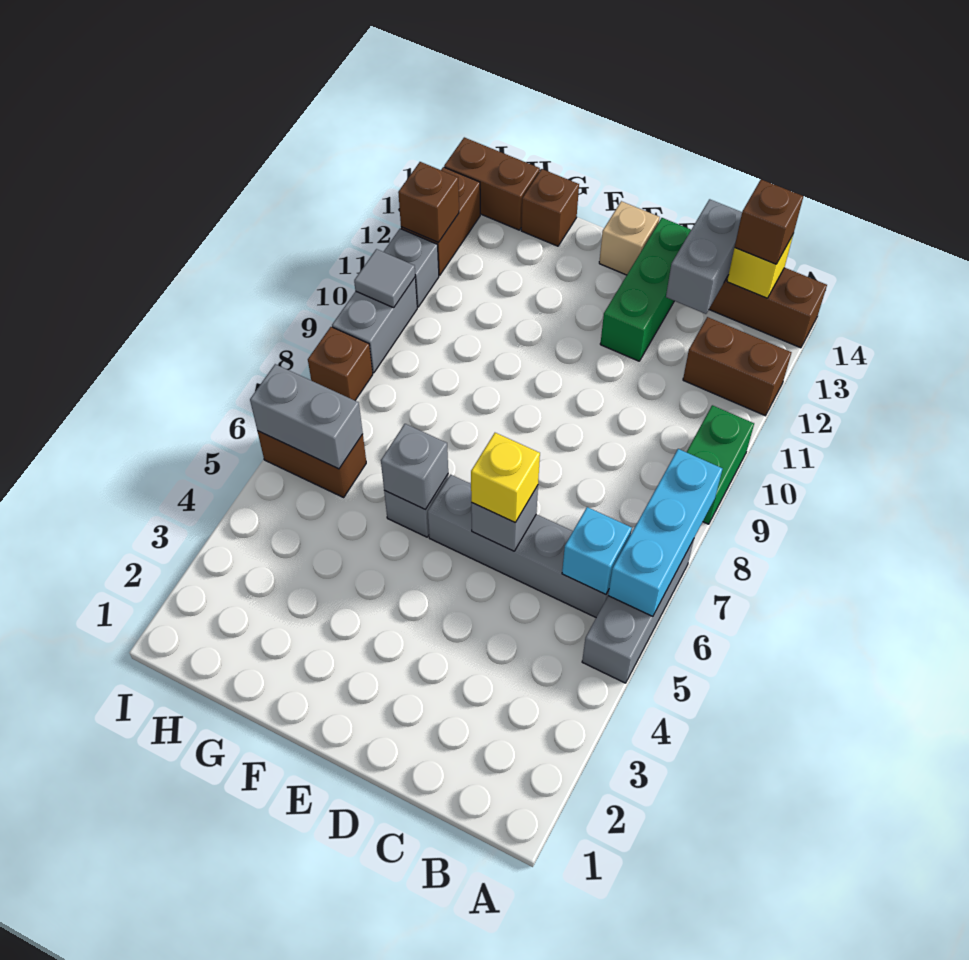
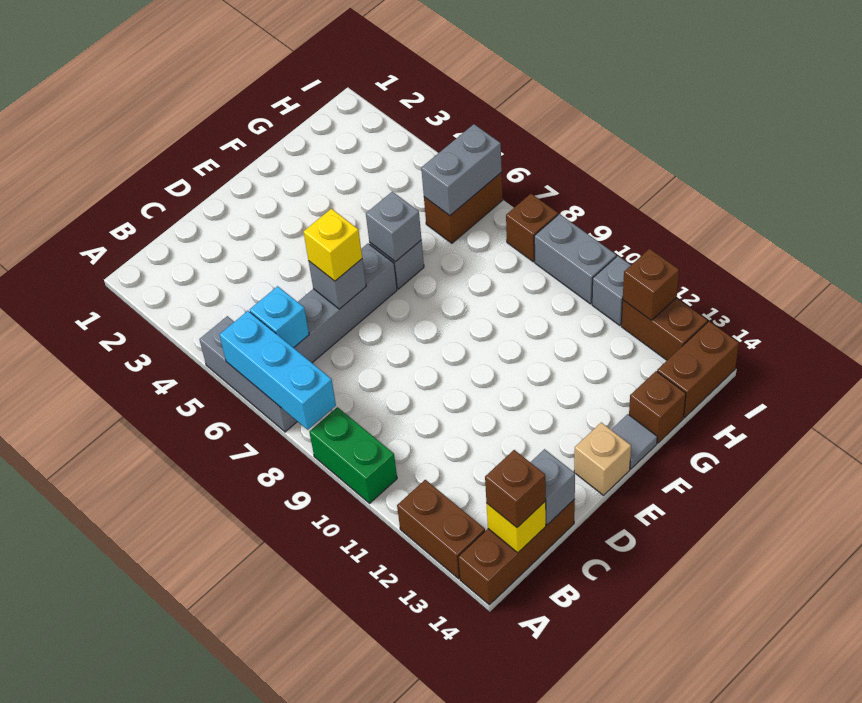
brown brick A12:B12 level 1 -> brown brick A12:A13 level 1
grey brick C13:C14 level 2 -> grey brick C14 level 2
green brick D12:D14 level 1 -> none
grey tile I10 level 2 -> grey tile F14 level 1

